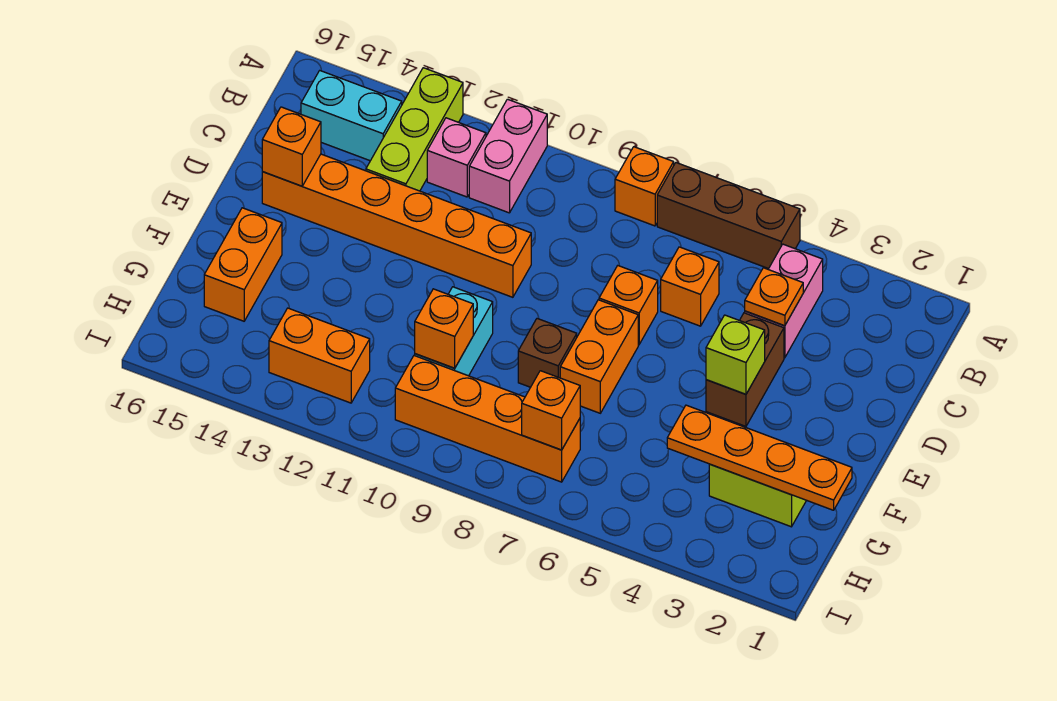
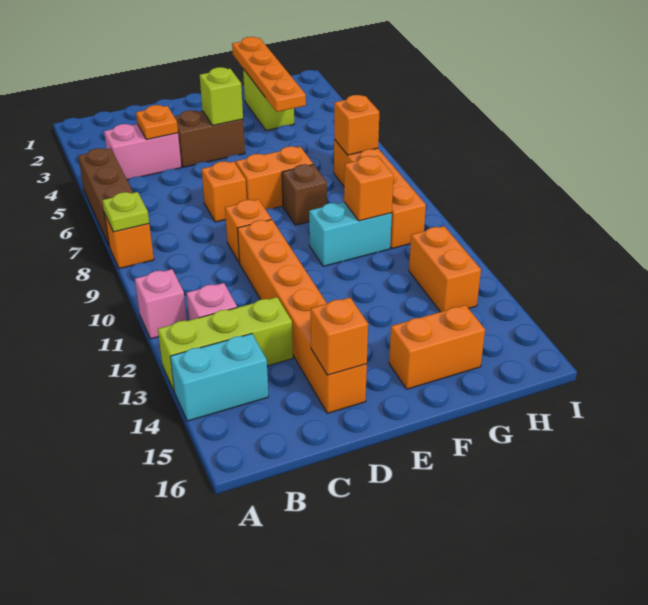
none -> lime plate A8 level 2
pink brick A11:B11 level 1 -> pink brick A11 level 1
cyan brick B14:B15 level 1 -> cyan brick A14:B14 level 1
orange brick C6 level 1 -> orange brick D9 level 1

